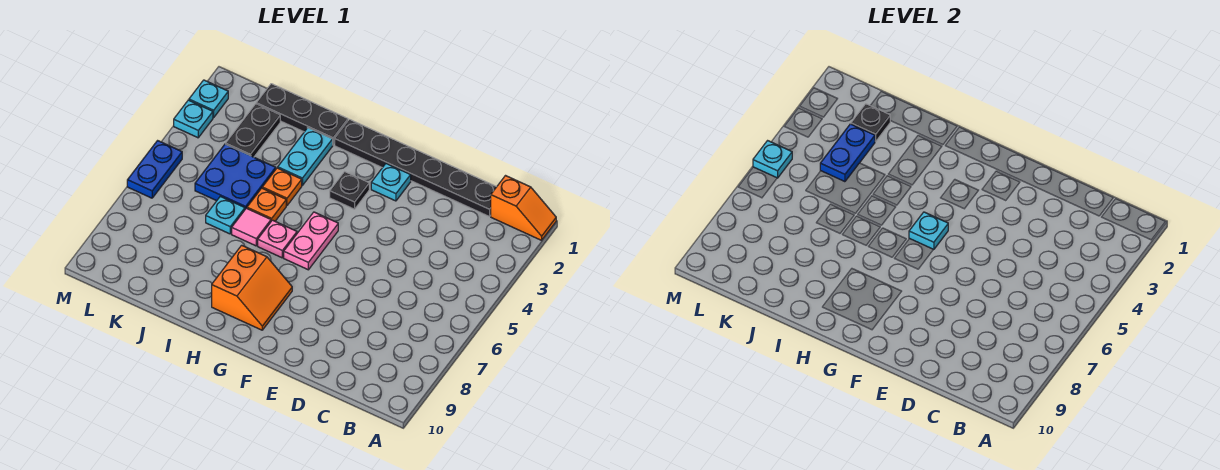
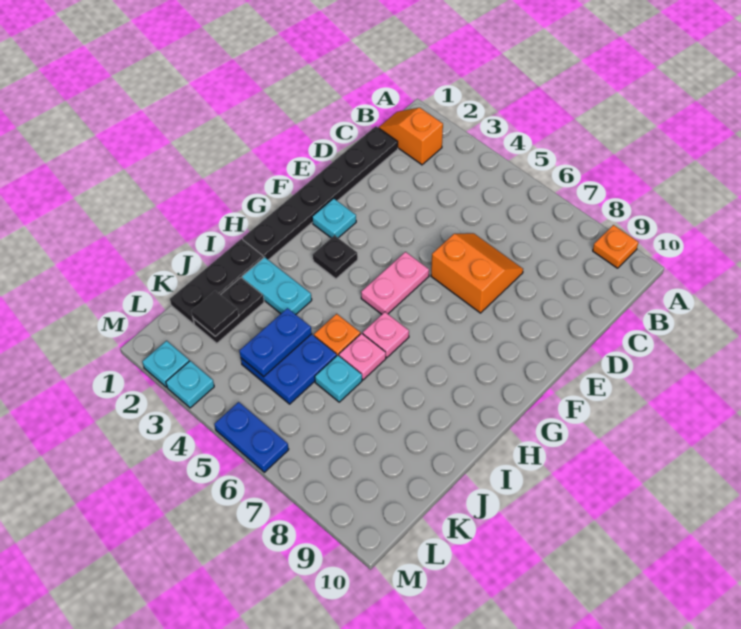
orange slope A1:B1 level 1 top B -> orange slope B1:B2 level 1 top 2
pink plate G5:G6 level 1 -> pink plate F5:G5 level 1
cyan plate G5 level 2 -> none
orange slope G8:H9 level 1 top H -> orange slope D6:E7 level 1 top E
orange plate I4 level 1 -> orange plate A9 level 1
pink tile I6 level 1 -> pink plate I6 level 1
black plate K2:K3 level 1 -> black plate J2:K2 level 1
black plate K2 level 2 -> black tile K2 level 2
blue plate K3:K4 level 2 -> blue plate J4:K4 level 2
cyan plate M5 level 2 -> none

